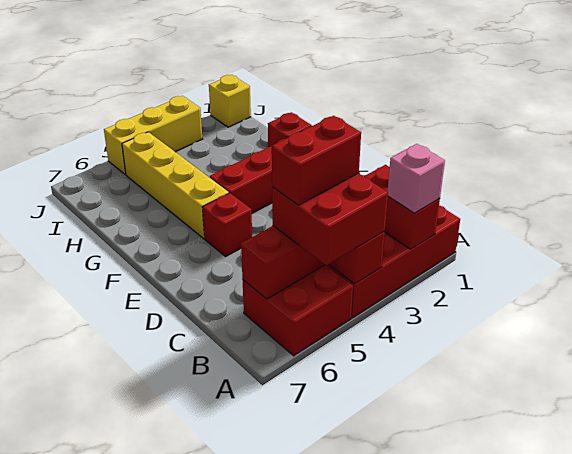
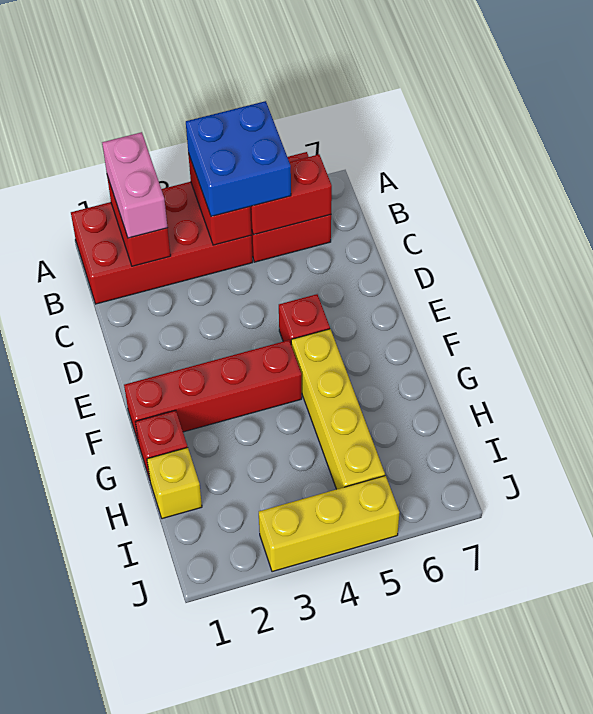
pink brick A2 level 3 -> pink brick A2:B2 level 3
red brick A4:B5 level 3 -> blue brick A4:B5 level 3
red brick B4:B5 level 4 -> none
yellow brick J1 level 1 -> yellow brick H1 level 1

